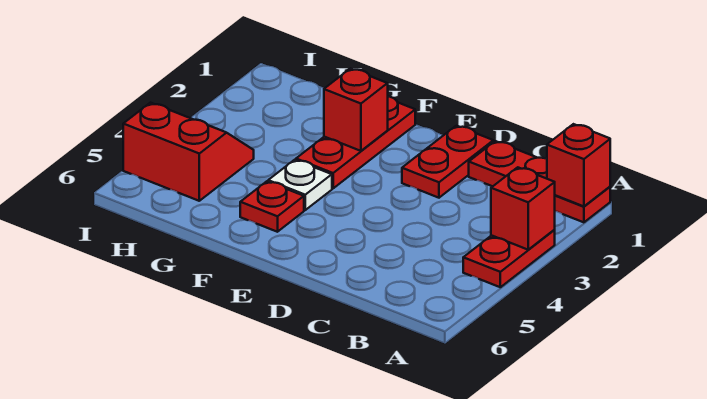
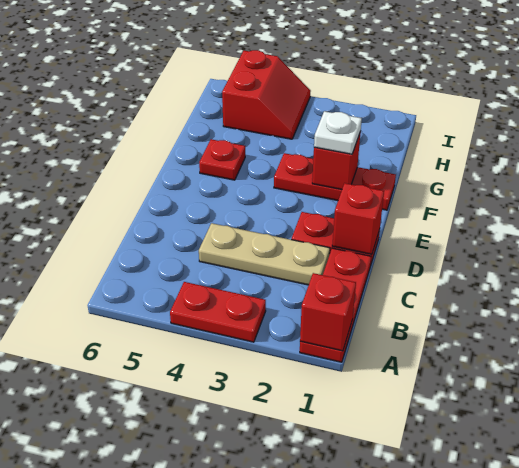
red brick A3 level 2 -> red brick D1 level 2
none -> tan plate C2:C4 level 1
white plate F4 level 1 -> white plate F2 level 3

